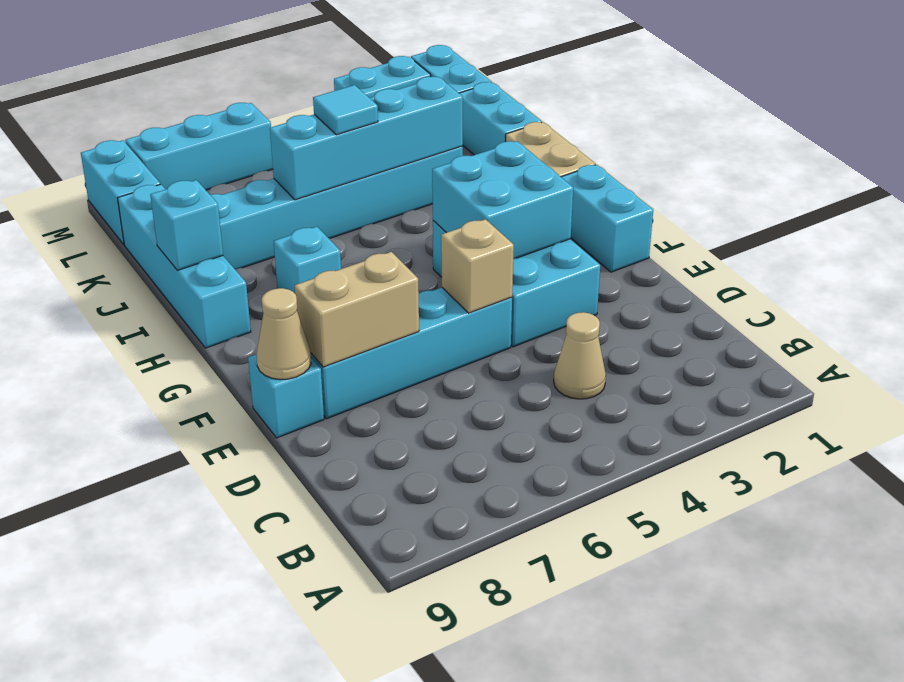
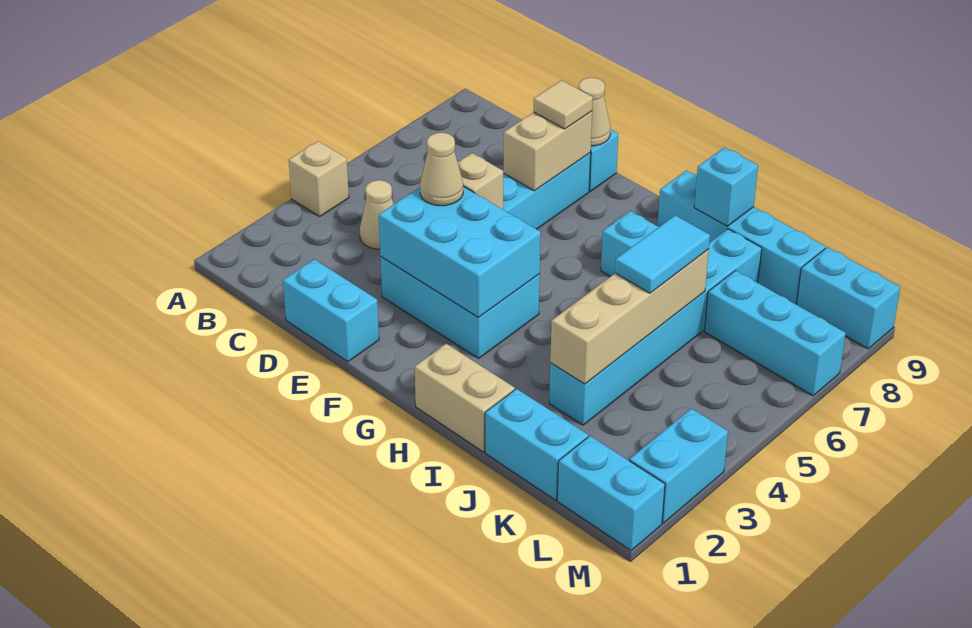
none -> tan brick A4 level 1
none -> tan cone E4 level 3
none -> tan tile E8 level 3
cyan brick F1:G1 level 1 -> cyan brick D1:E1 level 1
cyan brick F3:G4 level 2 -> cyan brick E3:G4 level 2
cyan brick J3:J6 level 2 -> tan brick J3:J6 level 2
cyan tile J5 level 3 -> cyan tile J5:J6 level 3
cyan brick M6:M8 level 1 -> cyan brick K7:M7 level 1

